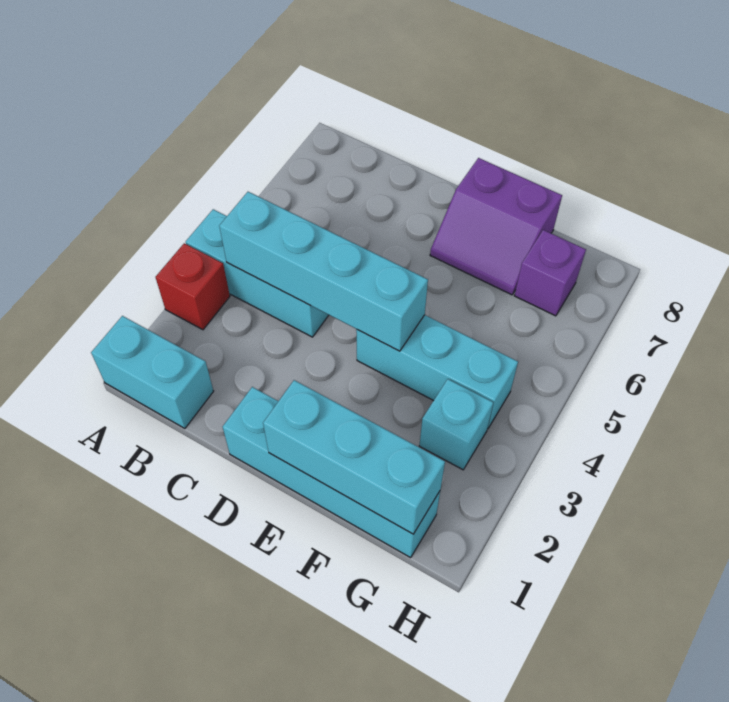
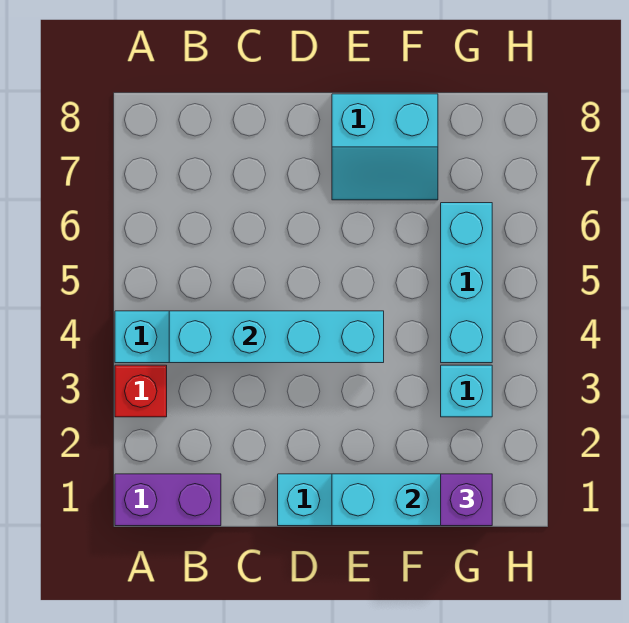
cyan brick A1:B1 level 1 -> purple brick A1:B1 level 1
cyan brick E4:G4 level 1 -> cyan brick G4:G6 level 1
purple slope E7:F8 level 1 top 8 -> cyan slope E7:F8 level 1 top 8
purple brick G7 level 1 -> purple brick G1 level 3

